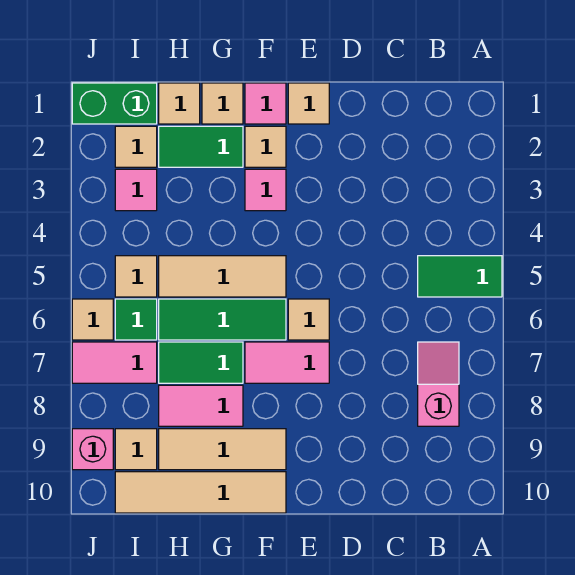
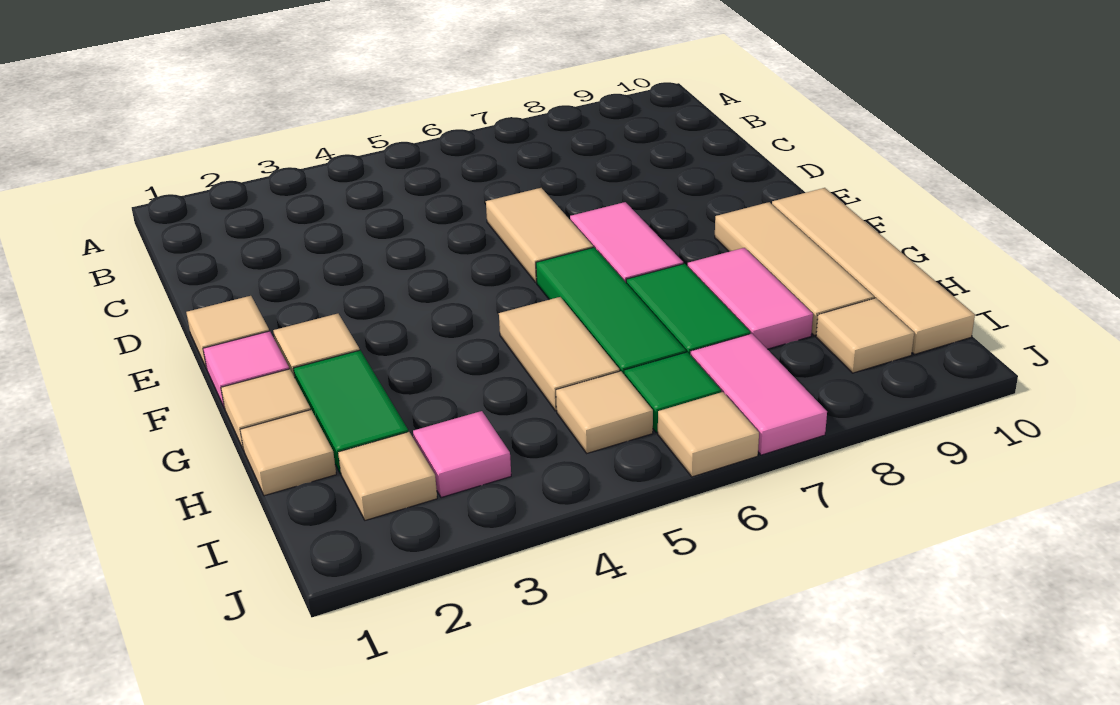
green tile A5:B5 level 1 -> none
pink slope B7:B8 level 1 top 8 -> none
tan tile E6 level 1 -> tan tile D6:E6 level 1
pink tile F3 level 1 -> none
tan tile F5:H5 level 1 -> tan tile G5:H5 level 1
green brick I1:J1 level 1 -> none
pink brick J9 level 1 -> none

